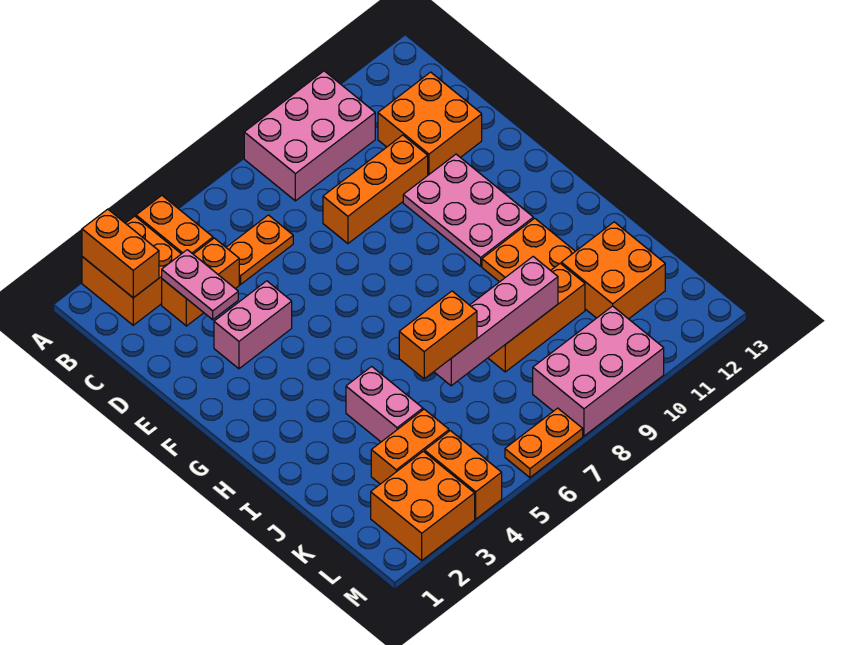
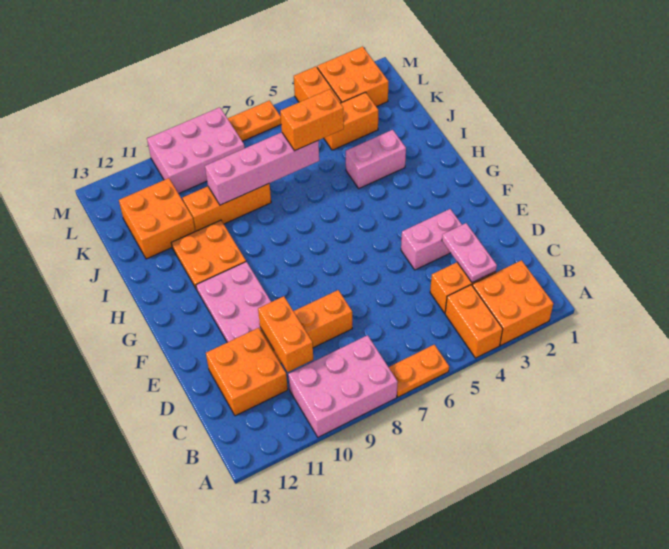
orange brick A2:B2 level 2 -> orange brick C10:D10 level 2
orange plate C5:C6 level 1 -> orange plate A6:A7 level 1
pink brick I4:J4 level 1 -> pink brick I3:I4 level 1

